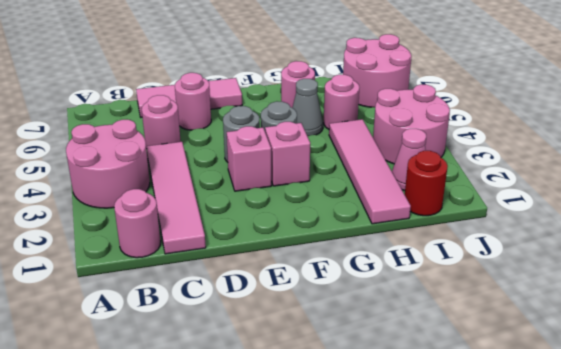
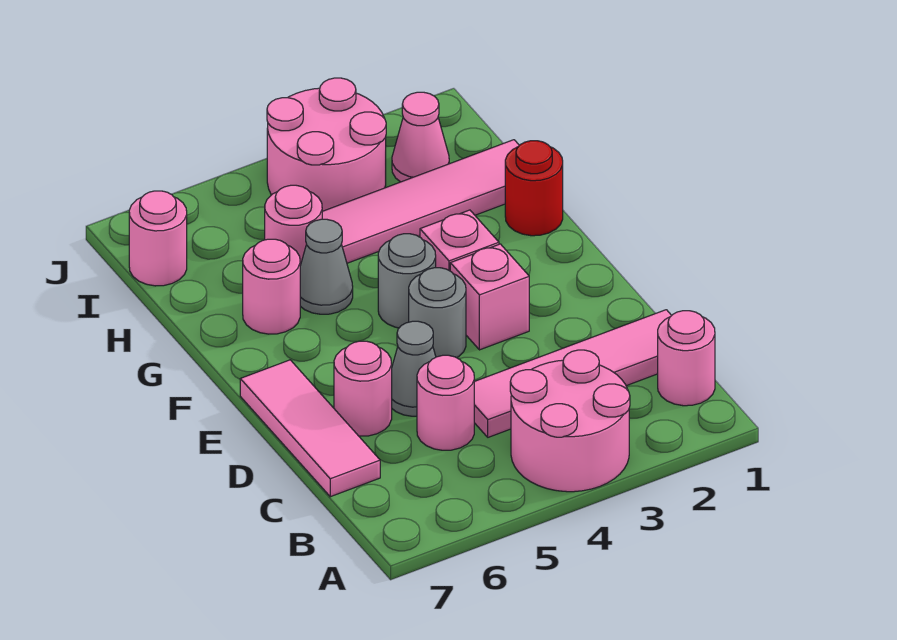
none -> grey cone D5 level 1
red round brick I1 level 1 -> red round brick G1 level 1
pink round brick I6:J7 level 1 -> pink round brick I7 level 1

